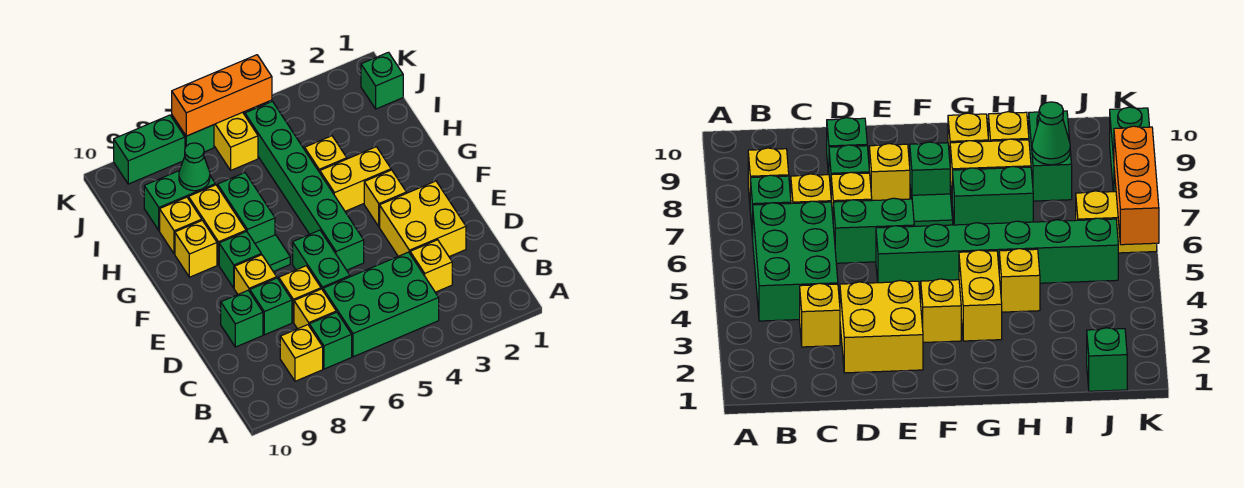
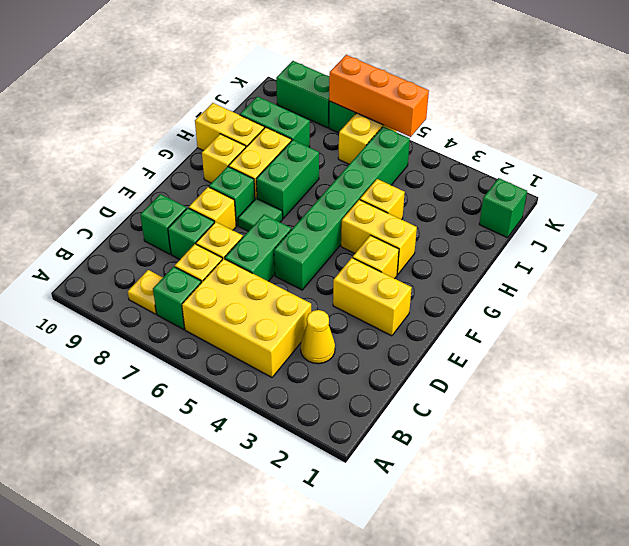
green brick B4:C6 level 1 -> yellow brick B4:C6 level 1
yellow brick B8 level 1 -> yellow plate B8 level 1
yellow brick C3 level 1 -> yellow cone C3 level 1
yellow brick D2:E3 level 1 -> yellow brick E2:E3 level 1
yellow brick H9 level 1 -> yellow brick H9:H10 level 1
green cone I8 level 2 -> none

